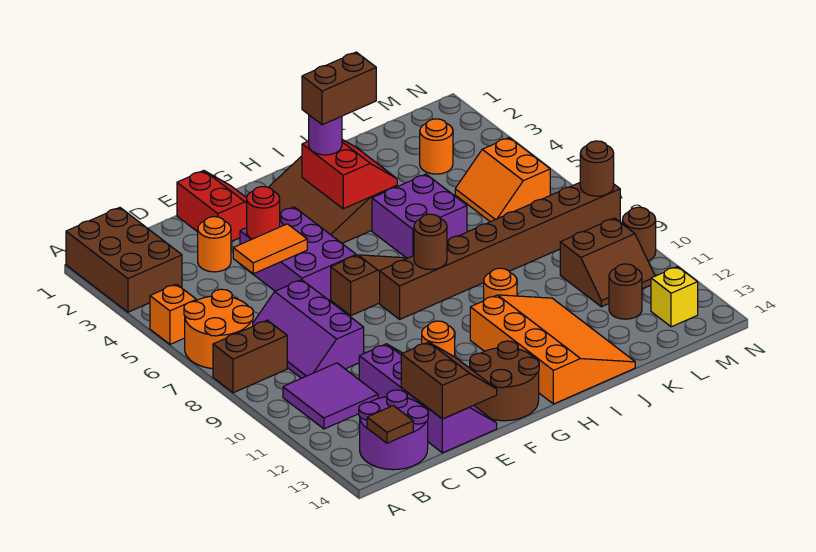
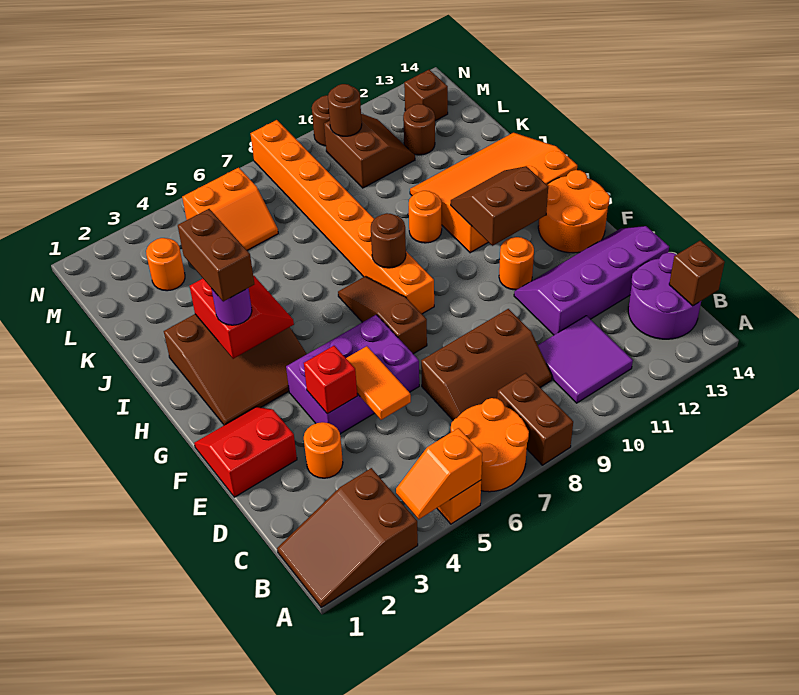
brown brick A1:B3 level 1 -> brown slope A1:B3 level 1 top 3
none -> orange slope A4:A5 level 2 top 5
brown tile B14 level 2 -> brown brick B14 level 2
purple slope C7:D9 level 1 top D -> brown slope C7:D9 level 1 top D
brown slope D13:E14 level 2 top D -> brown slope G11:H12 level 2 top G
red round brick E4 level 2 -> red brick E4 level 2
brown round brick F13:G14 level 1 -> orange round brick F13:G14 level 1
brown brick G8:N8 level 1 -> orange brick G8:N8 level 1
red slope H3:I4 level 2 top H -> red slope H3:I4 level 2 top 3
purple brick I5:J6 level 1 -> none
yellow brick M13 level 1 -> brown brick M13 level 1
brown round brick N8 level 2 -> brown round brick M10 level 2

